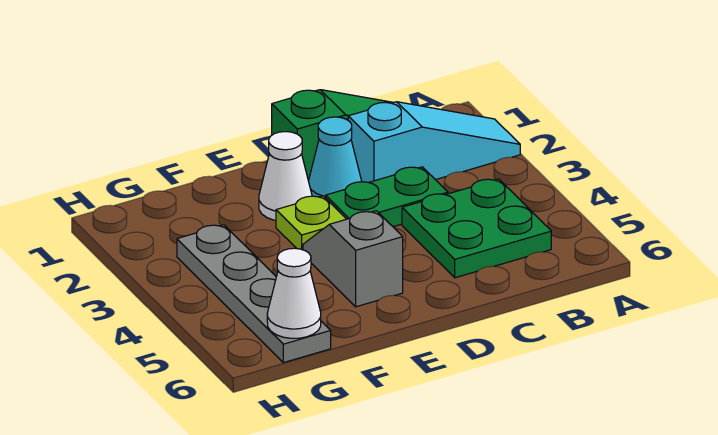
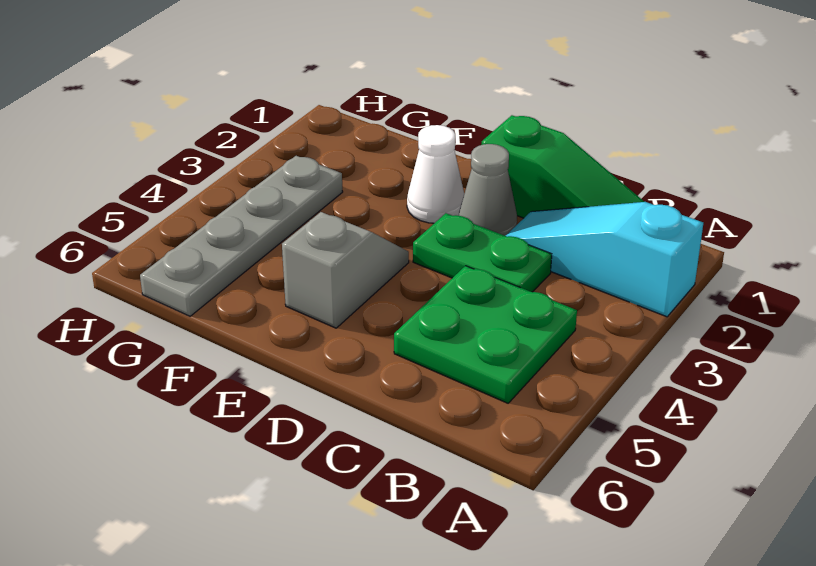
cyan slope A2:C2 level 1 top C -> cyan slope A2:C2 level 1 top A
cyan cone D2 level 1 -> grey cone D2 level 1
lime plate E3 level 1 -> none
white cone G6 level 2 -> none

